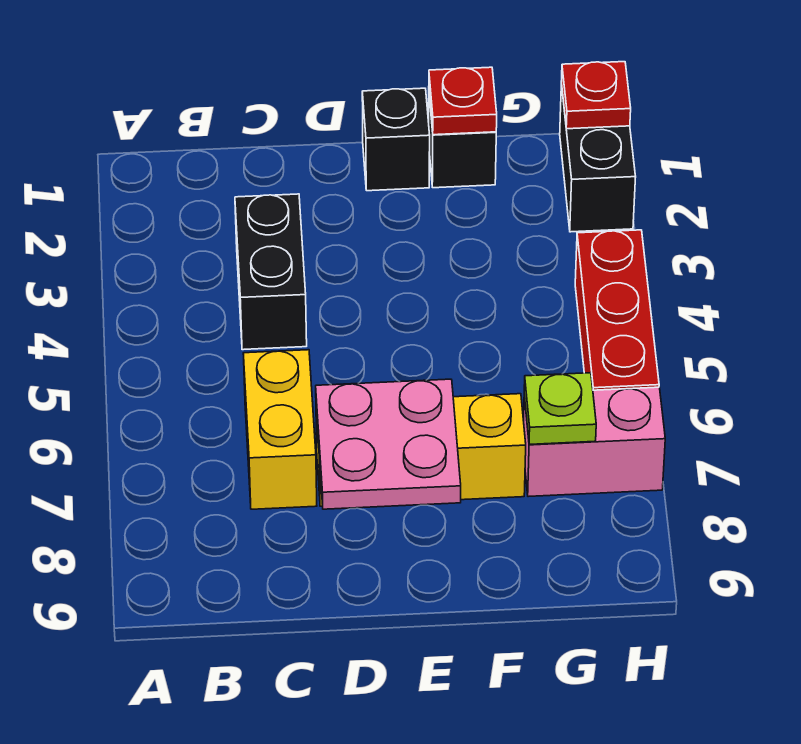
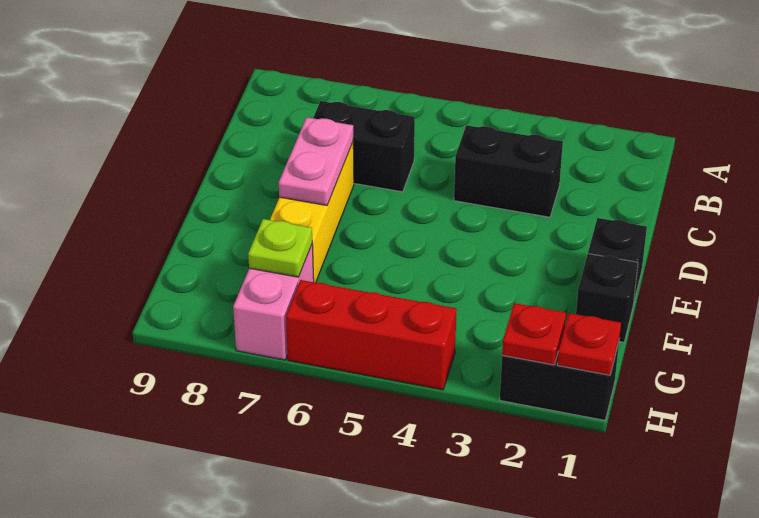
yellow brick C6:C7 level 1 -> black brick C6:C7 level 1
pink plate D7:E8 level 2 -> pink plate D7:E7 level 2
red plate F1 level 2 -> red plate H2 level 2

